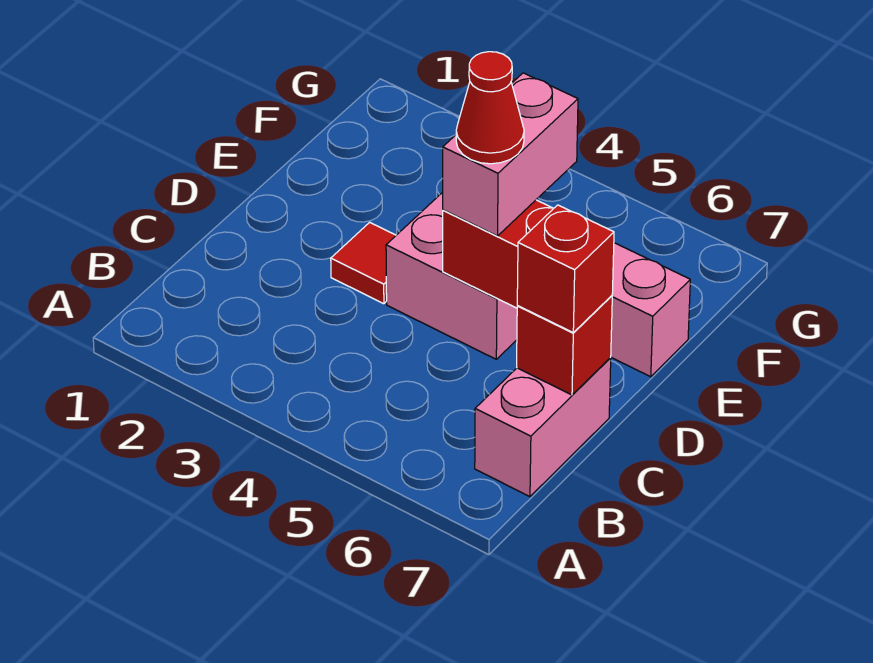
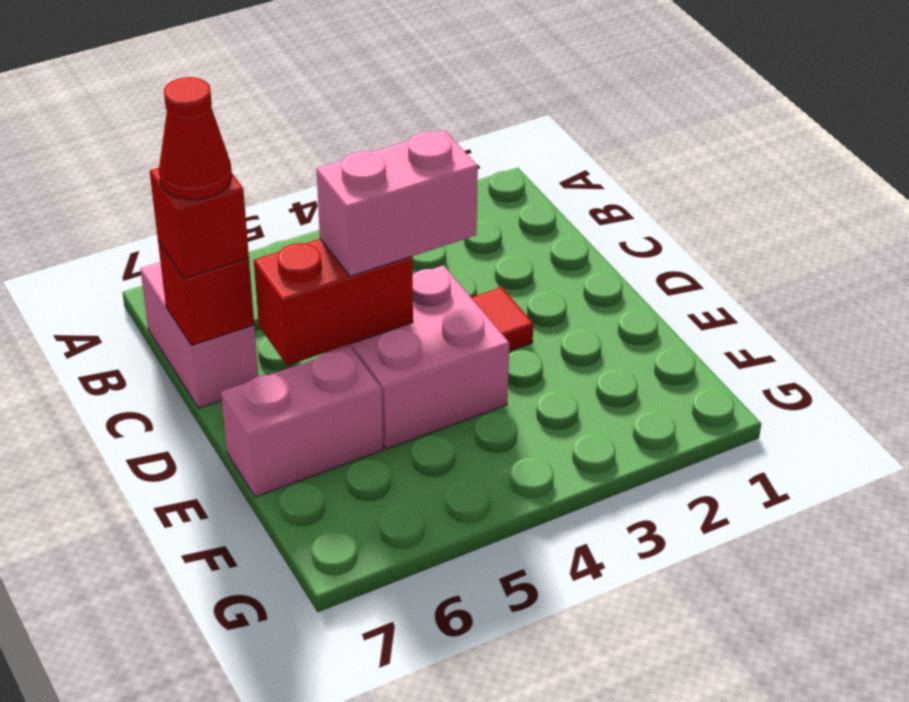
pink brick D5:E5 level 3 -> pink brick D4:D5 level 3
red cone D5 level 4 -> red cone C7 level 4

